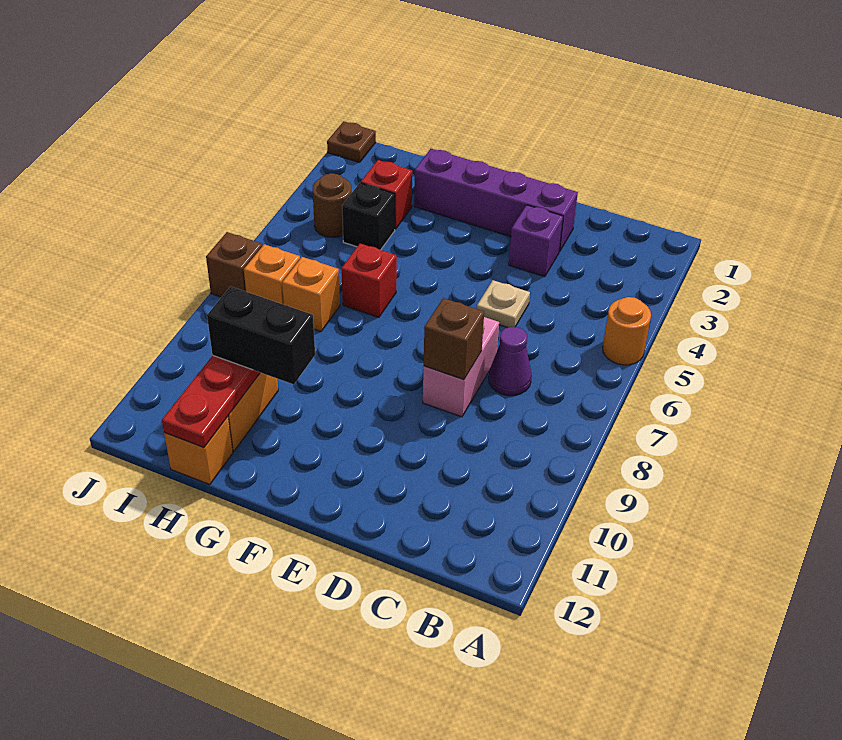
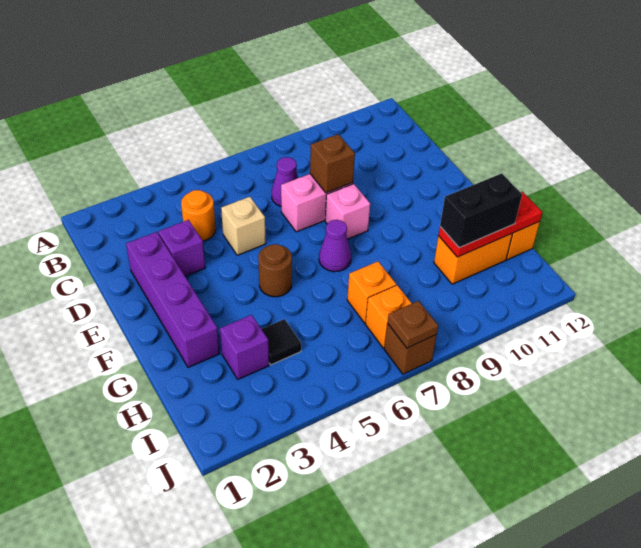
orange round brick A5 level 1 -> orange round brick C4 level 1
tan plate D5 level 1 -> tan brick D5 level 1
none -> pink brick E8 level 1
none -> purple cone F7 level 1
red brick G6 level 1 -> none
black brick G10:H10 level 3 -> black brick H10:H11 level 3
red brick H3 level 1 -> purple brick H3 level 1
black brick H4 level 1 -> black tile H4 level 1
brown round brick I4 level 1 -> brown round brick F5 level 1
brown plate J1 level 1 -> brown plate J7 level 2

